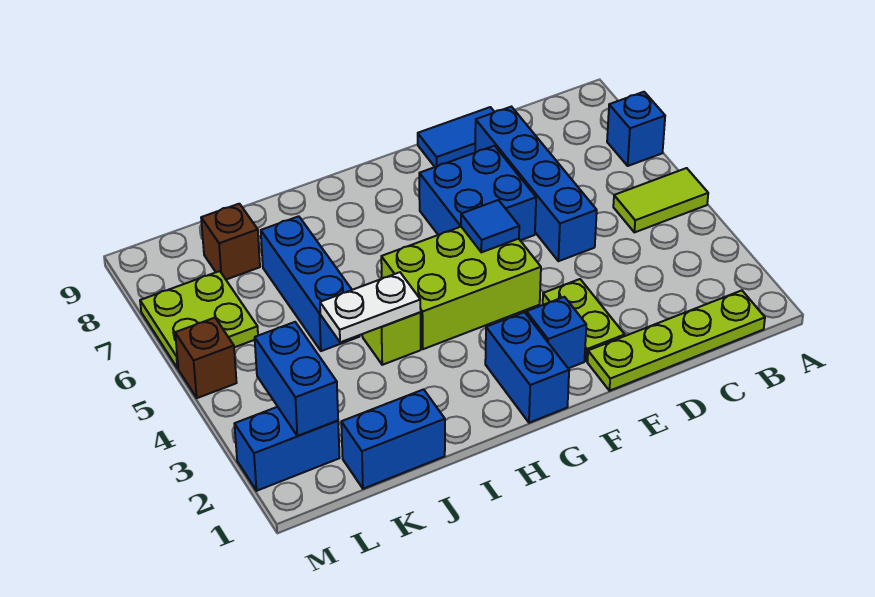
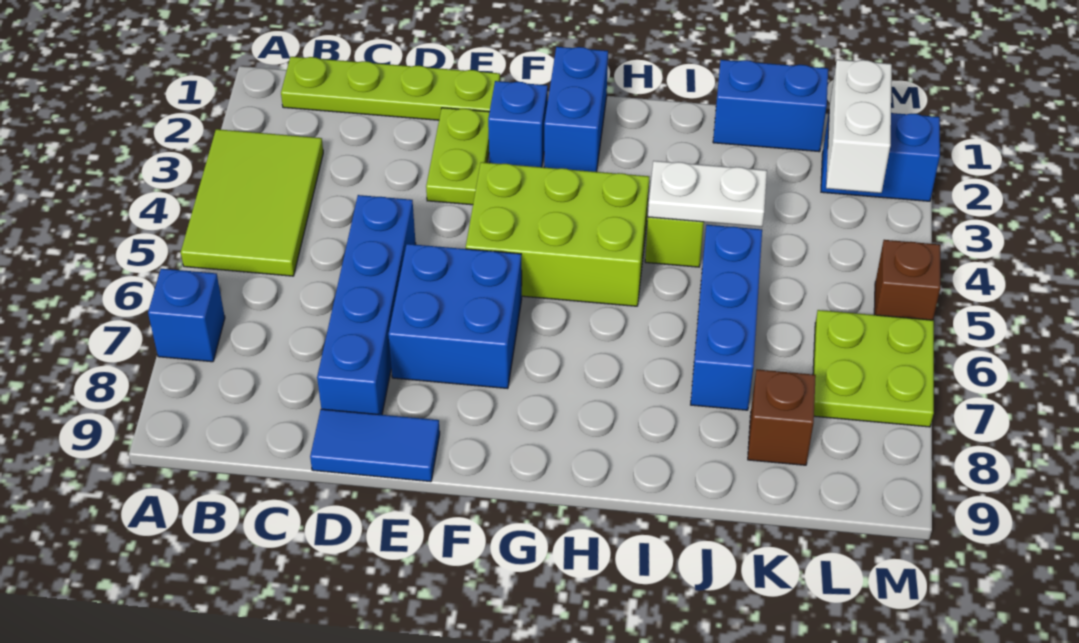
lime tile A5:B5 level 1 -> lime tile A3:B5 level 1
blue tile F5 level 2 -> none
blue brick L2:L3 level 2 -> white brick L2:L3 level 2

